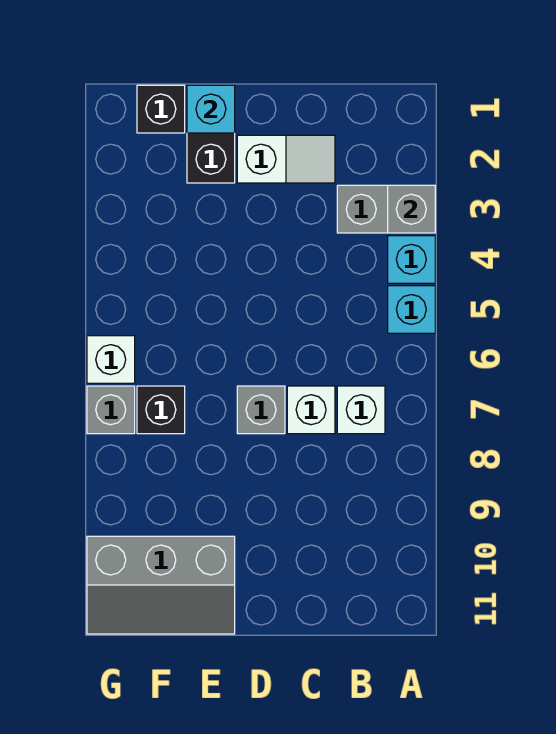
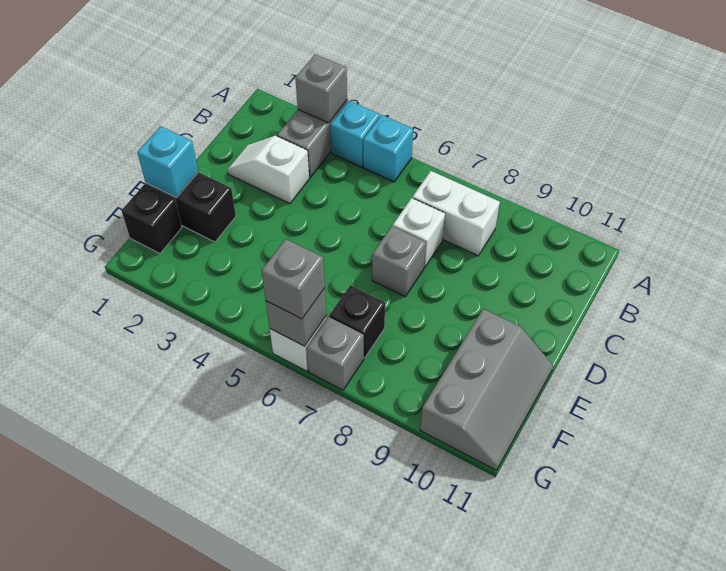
white brick B7 level 1 -> white brick B7:B8 level 1
white slope C2:D2 level 1 top D -> white slope C2:C3 level 1 top 3
none -> grey brick G6 level 2
none -> grey brick G6 level 3

